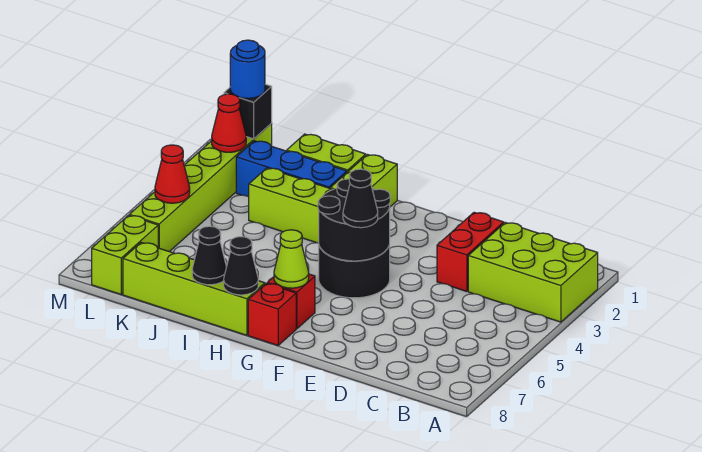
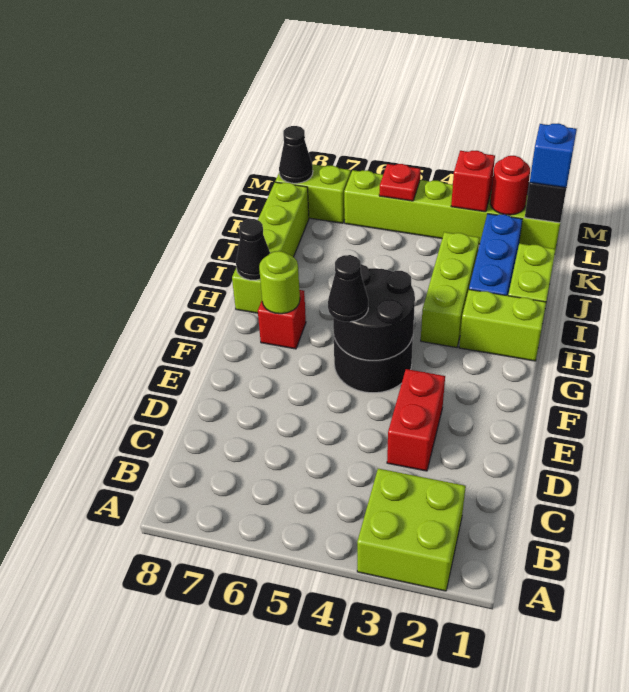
lime brick A2:C3 level 1 -> lime brick A2:B3 level 1
red brick D2:D3 level 1 -> red brick D3:E3 level 1
lime cone G7 level 2 -> lime round brick G7 level 2
red brick G8 level 1 -> red brick L3 level 2
black cone I8 level 2 -> black cone L8 level 2
blue round brick L1 level 3 -> blue brick L1 level 3
red cone L2 level 2 -> red round brick L2 level 2
red cone L5 level 2 -> red plate L5 level 2

